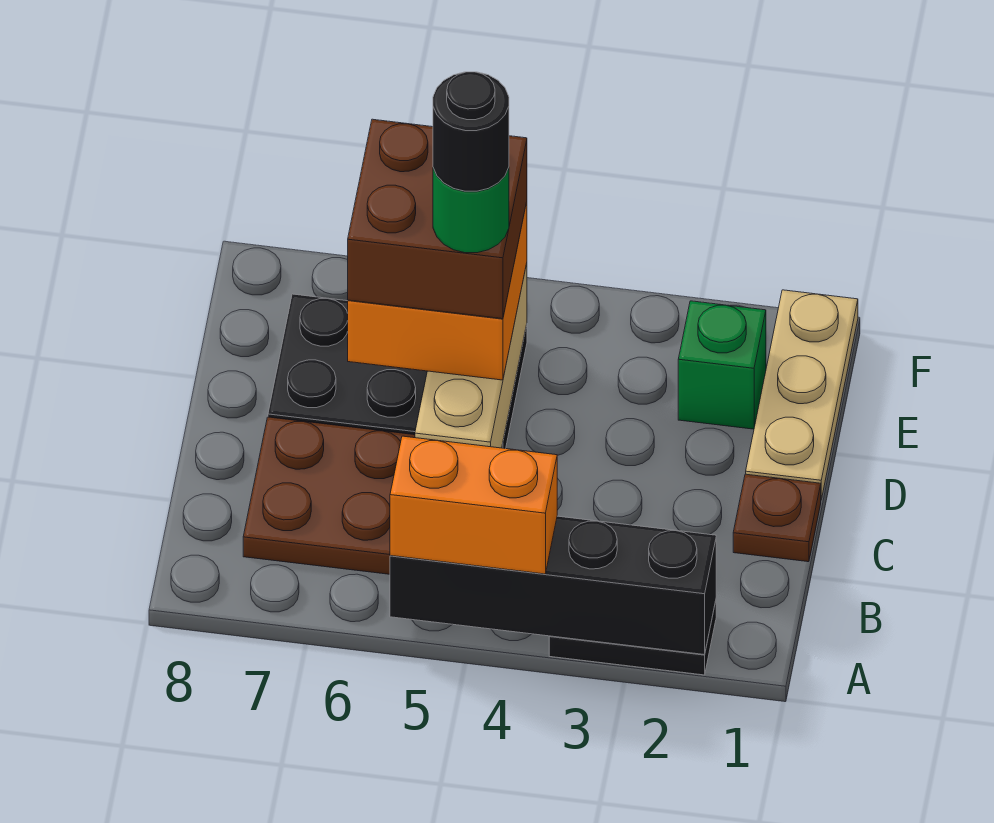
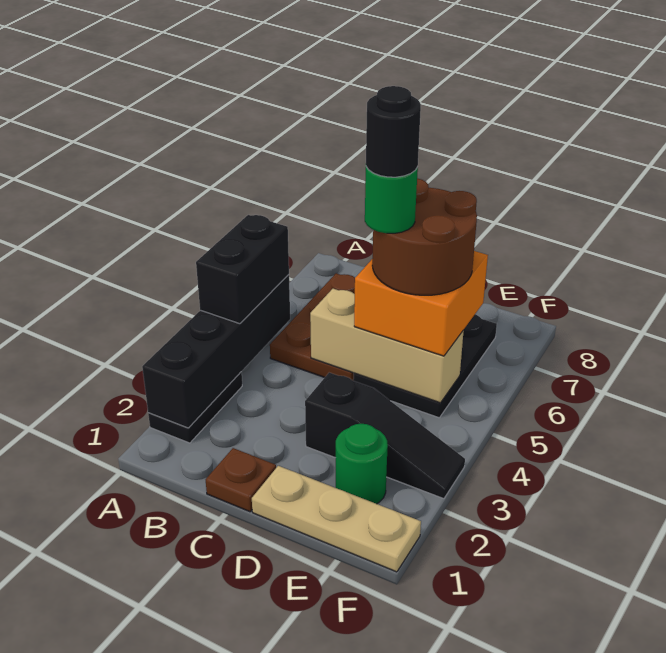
orange brick A4:A5 level 3 -> black brick A4:A5 level 3
none -> black slope D3:F3 level 1 top D
brown brick D5:E6 level 4 -> brown round brick D5:E6 level 4
green brick E2 level 1 -> green round brick E2 level 1

